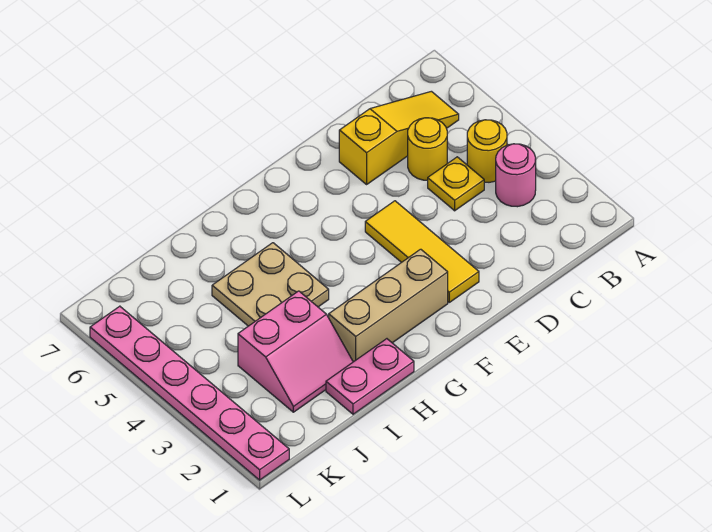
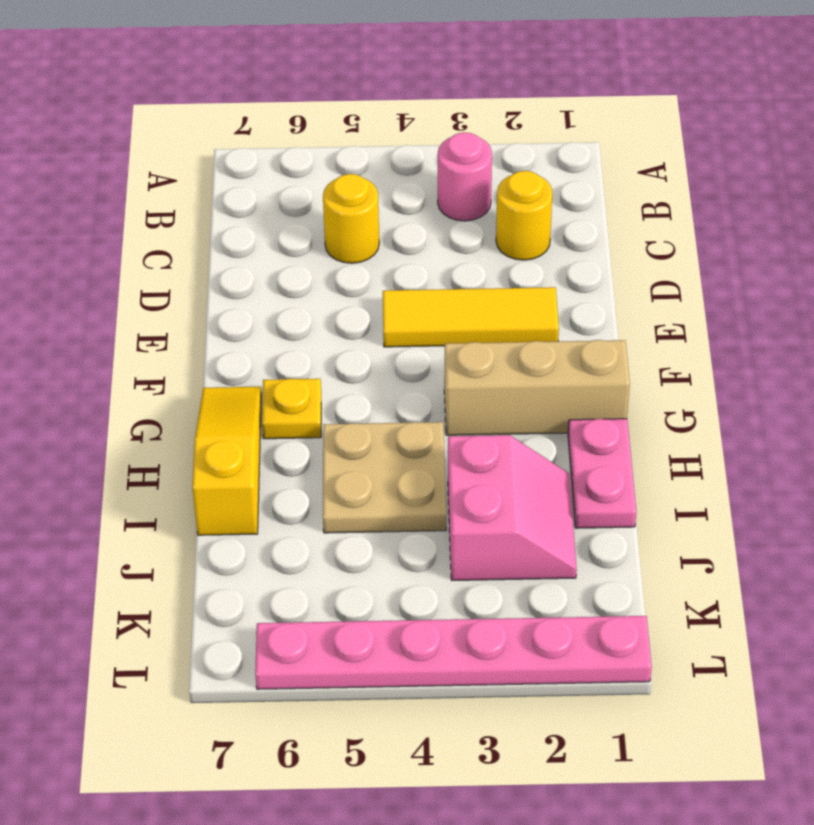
yellow round brick B4 level 1 -> yellow round brick C2 level 1
yellow slope B6:D6 level 1 top D -> yellow slope G7:I7 level 1 top I
yellow plate C4 level 1 -> yellow plate G6 level 1
tan brick F2:H2 level 1 -> tan brick G1:G3 level 1

